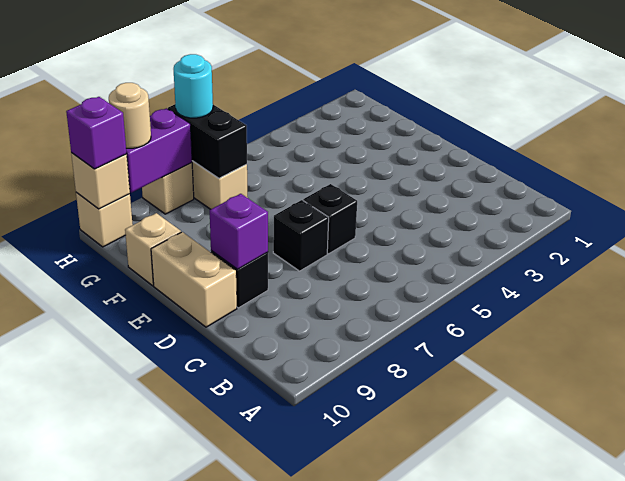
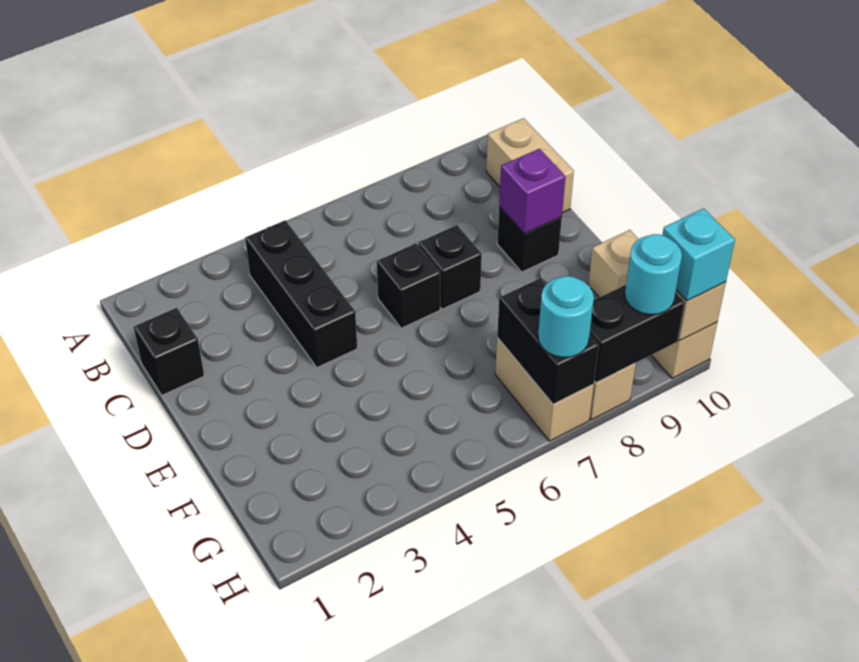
none -> black brick B4:D4 level 1
none -> black brick C1 level 1
tan brick D10:E10 level 1 -> tan brick B10:C10 level 1
purple brick H8:H9 level 2 -> black brick H8:H9 level 2
tan round brick H9 level 3 -> cyan round brick H9 level 3
purple brick H10 level 3 -> cyan brick H10 level 3

